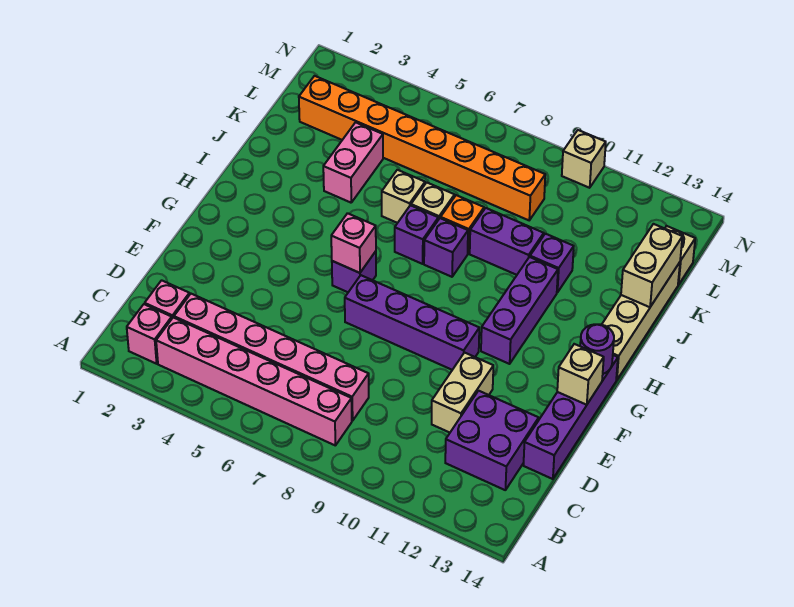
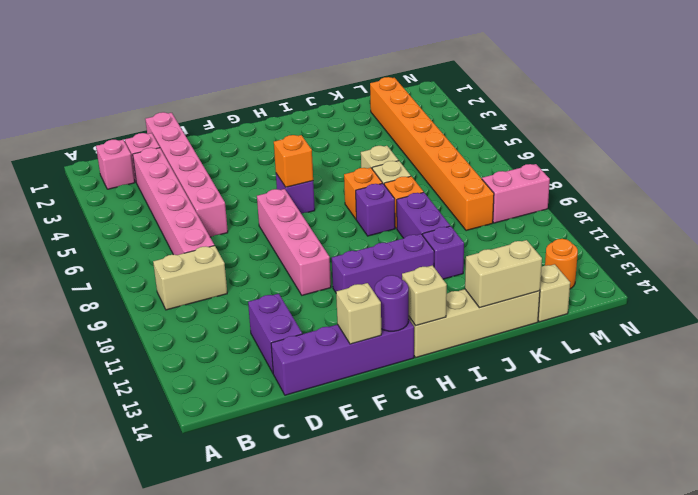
pink brick B3:B8 level 1 -> pink brick D1:D6 level 1
purple brick C12:D13 level 1 -> purple brick D12:D13 level 1
tan brick D11:E11 level 1 -> tan brick B9:C9 level 1
purple brick F7:F10 level 1 -> pink brick F7:F10 level 1
pink brick G6 level 2 -> orange brick G6 level 2
purple brick I7 level 1 -> orange brick I7 level 1
pink brick J4:K4 level 1 -> pink brick M9:N9 level 1
none -> orange round brick M13 level 1
tan brick N10 level 1 -> tan brick H14 level 2

